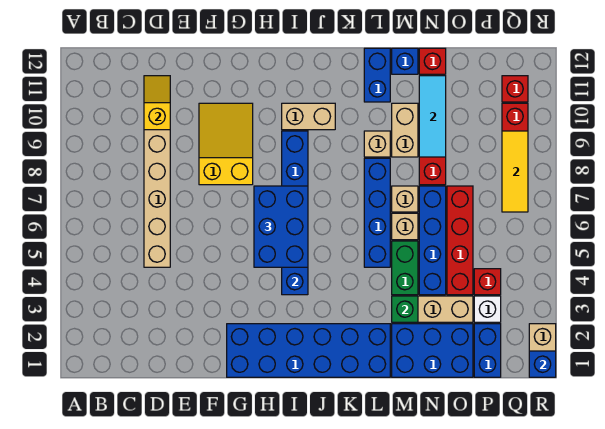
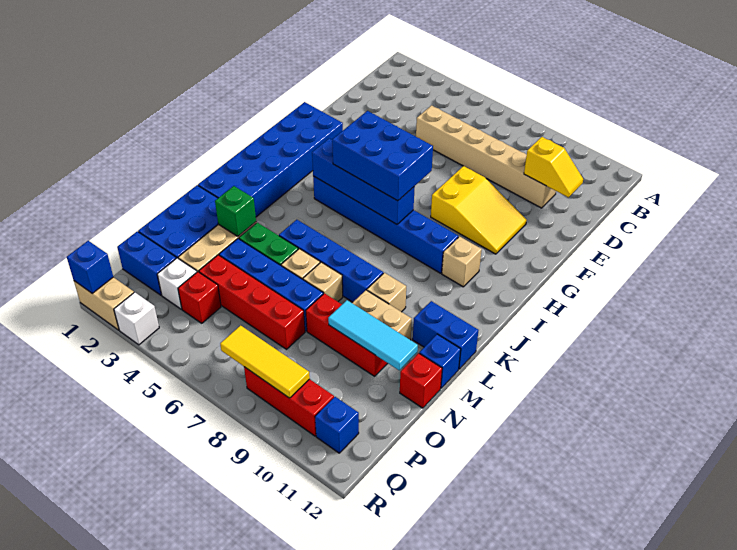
tan brick I10:J10 level 1 -> tan brick I10 level 1
red brick Q11 level 1 -> blue brick Q11 level 1
none -> white brick R3 level 1

